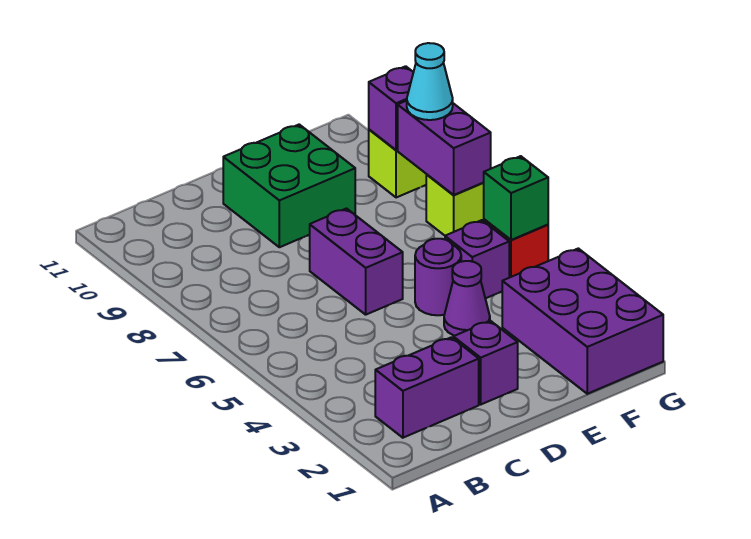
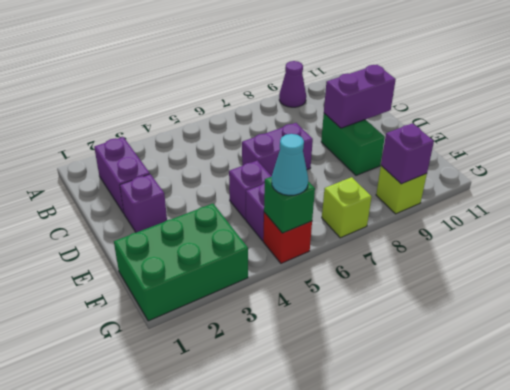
green brick D9:E10 level 1 -> green brick D9:E9 level 1
purple cone E4 level 1 -> purple cone A9 level 1
purple round brick E5 level 1 -> purple brick E5 level 1
purple brick F1:G3 level 1 -> green brick F1:G3 level 1
purple brick G7:G8 level 2 -> purple brick D9:D10 level 2
cyan cone G8 level 3 -> cyan cone G5 level 3

